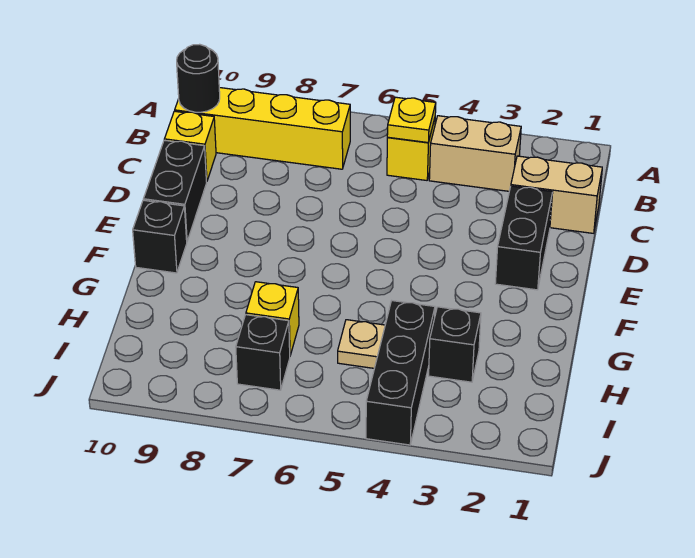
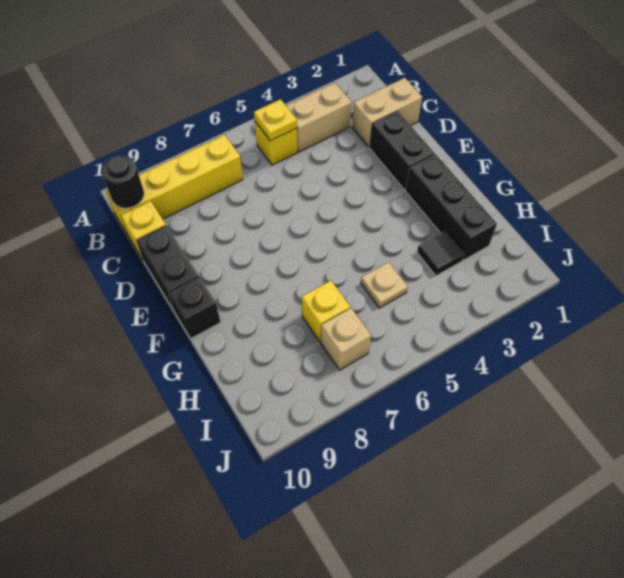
black brick H3 level 1 -> black tile H3 level 1
black brick H4:J4 level 1 -> black brick F2:H2 level 1
black brick I7 level 1 -> tan brick I7 level 1

